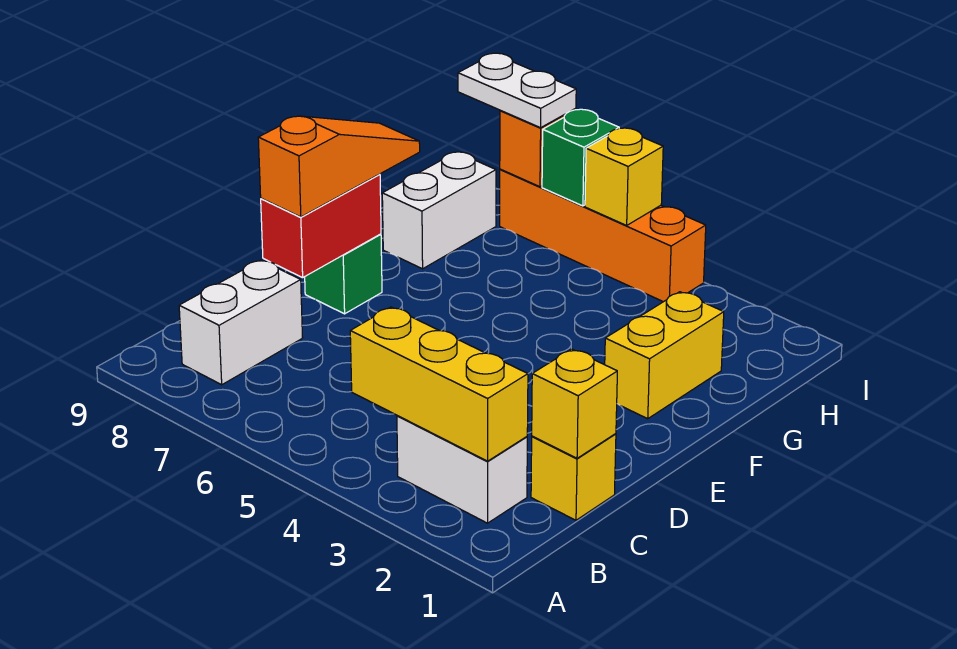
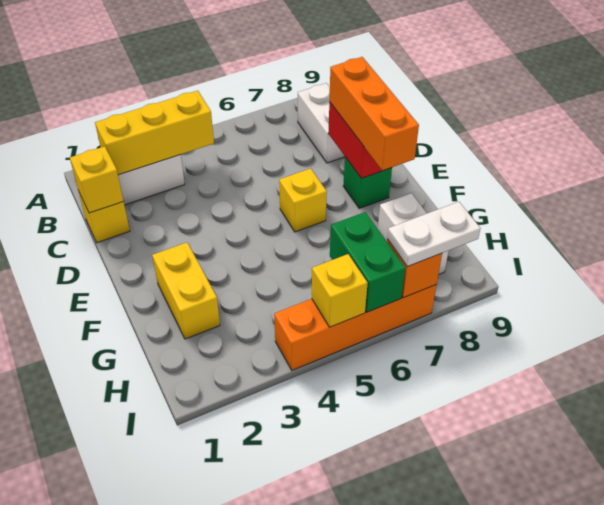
orange slope D8:F8 level 3 top D -> orange brick D8:F8 level 3
none -> yellow brick E6 level 1
green brick I6 level 2 -> green brick H6:I6 level 2

